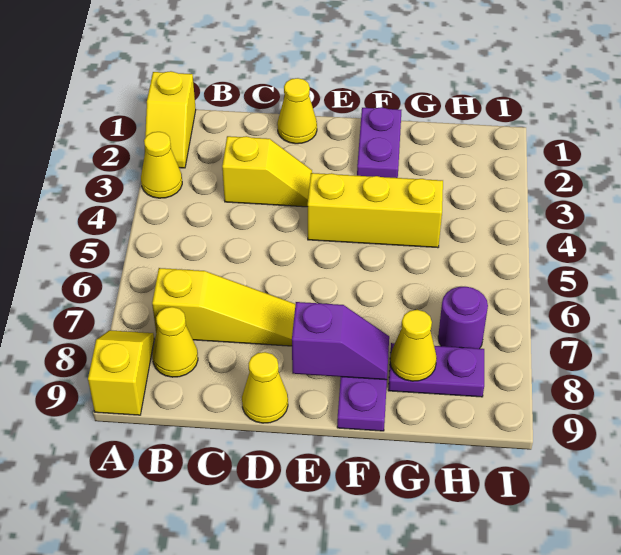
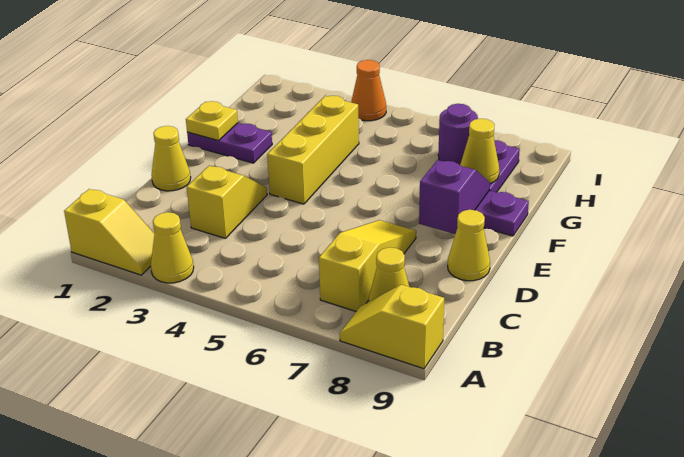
none -> yellow plate F1 level 2
none -> orange cone I4 level 1

